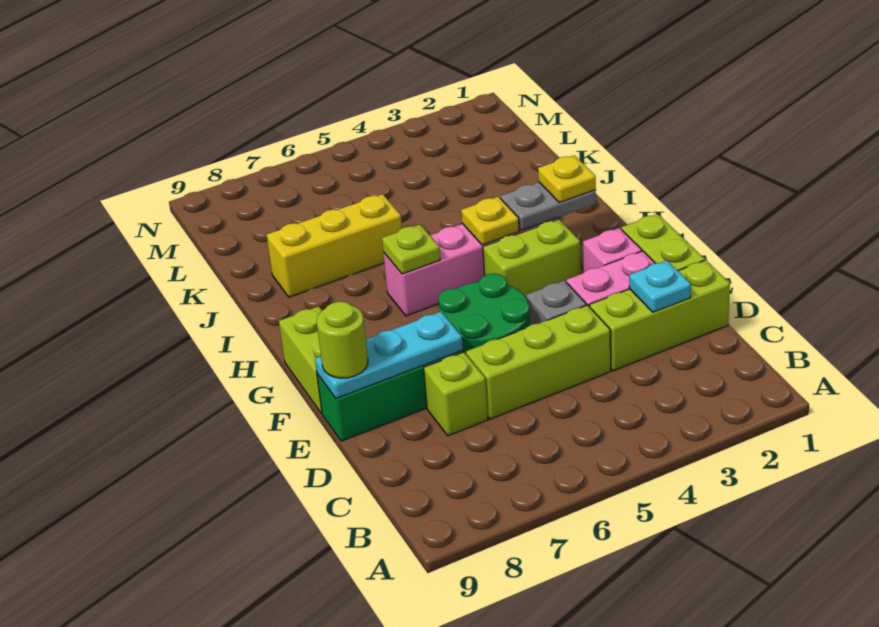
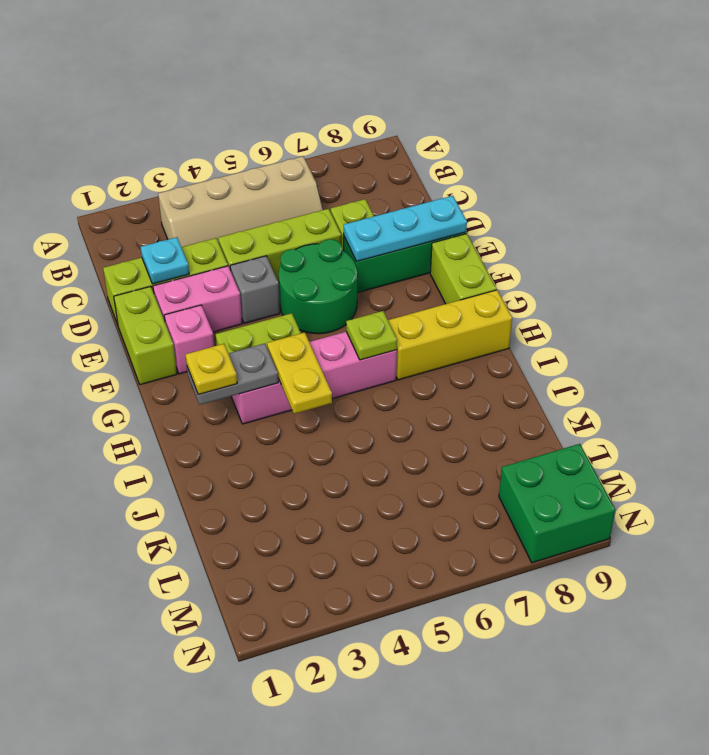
none -> tan slope B3:C6 level 1 top B
lime round brick E9 level 3 -> none
yellow plate H4 level 2 -> yellow plate H4:I4 level 2
yellow brick J6:J8 level 1 -> yellow brick H7:H9 level 1
none -> green brick M8:N9 level 1

